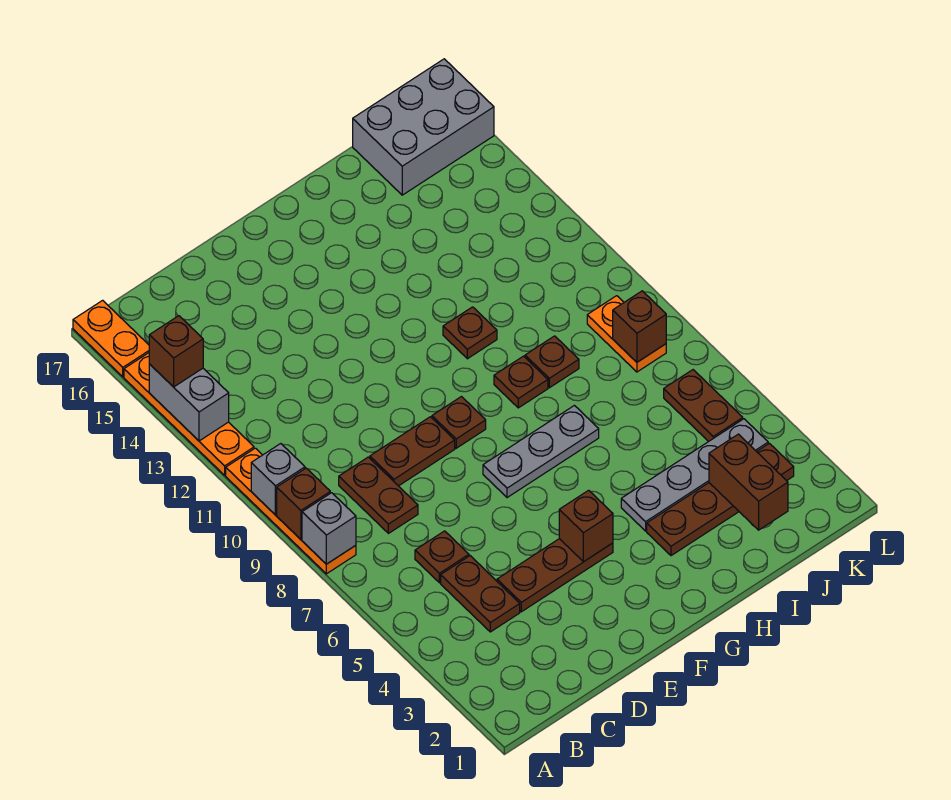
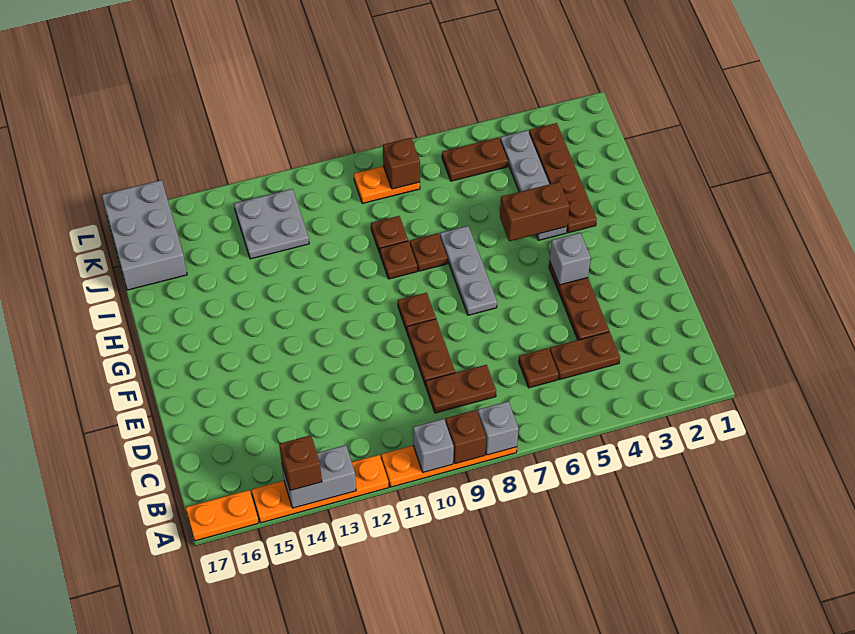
brown brick F4 level 2 -> grey brick F4 level 2
brown plate H11 level 1 -> brown plate H8 level 1
brown brick J2:J3 level 2 -> brown brick H4:H5 level 2
none -> grey plate J12:K13 level 1

